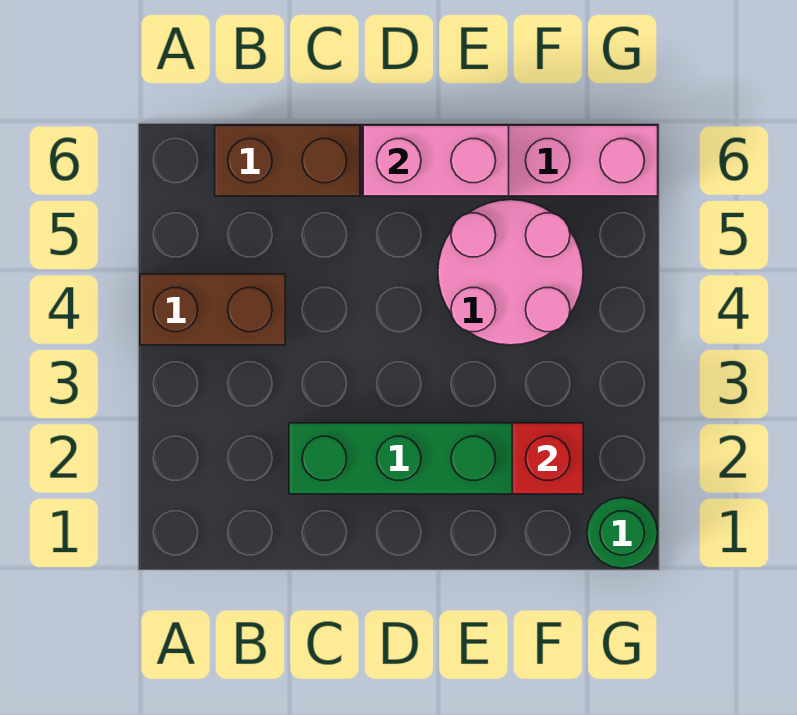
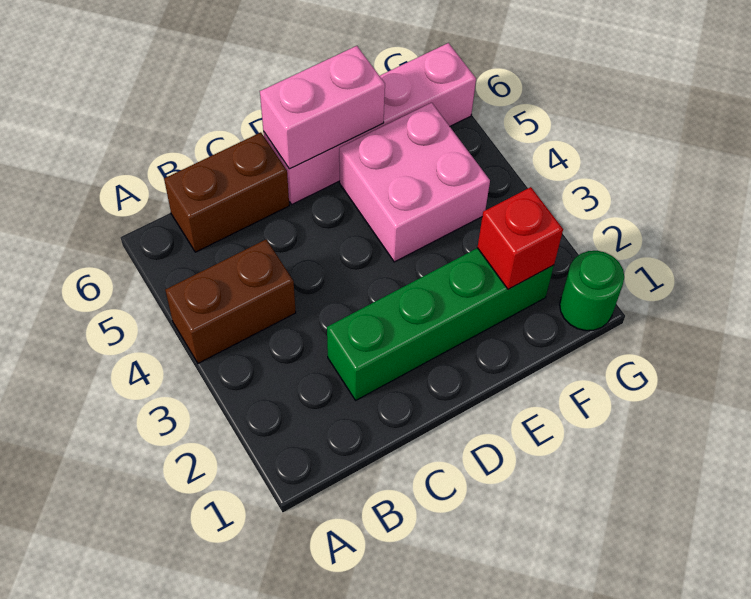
pink round brick E4:F5 level 1 -> pink brick E4:F5 level 1

